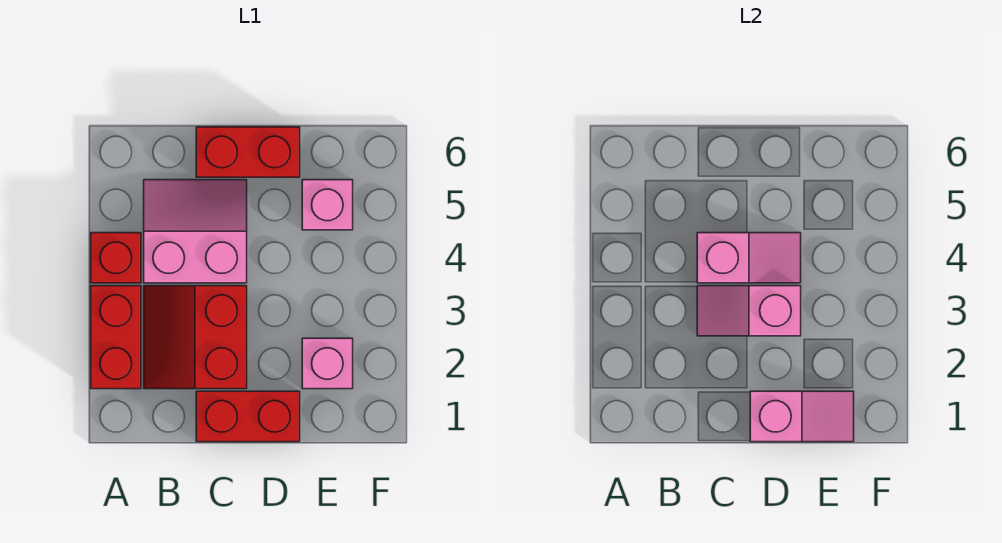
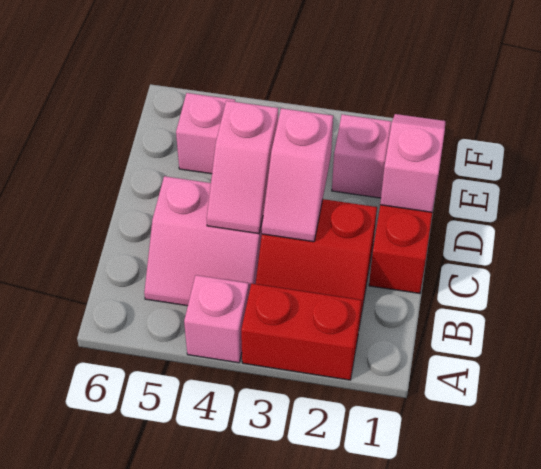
red brick A4 level 1 -> pink brick A4 level 1
pink slope B4:C5 level 1 top 4 -> pink slope B4:C5 level 1 top C
pink slope C4:D4 level 2 top C -> pink slope C4:D4 level 2 top D
red brick C6:D6 level 1 -> none

